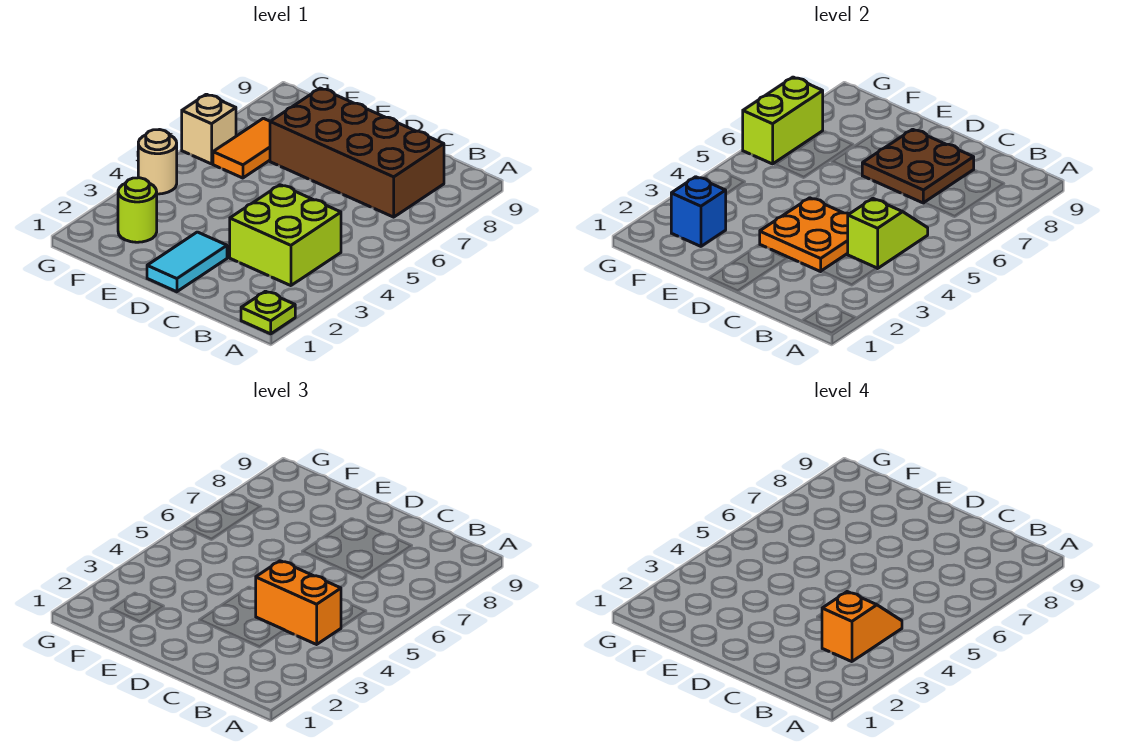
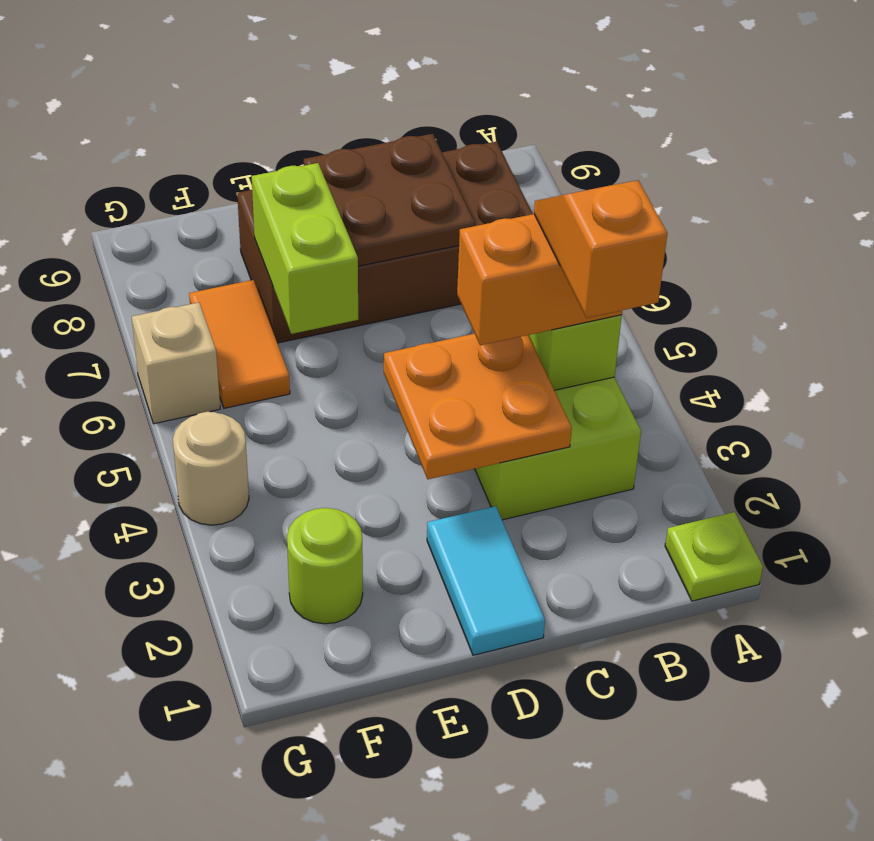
blue brick F2 level 2 -> none
lime brick G6:G7 level 2 -> lime brick E6:E7 level 2

